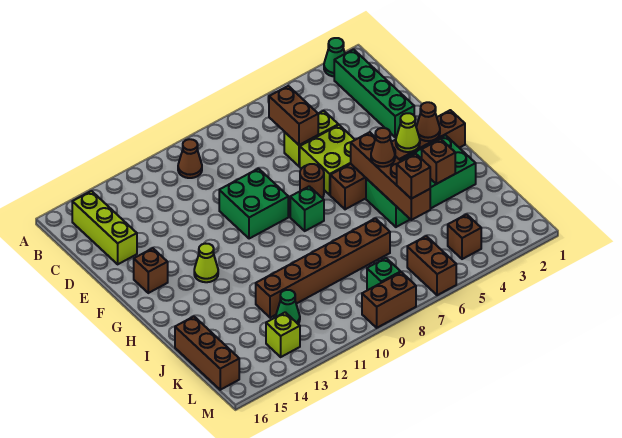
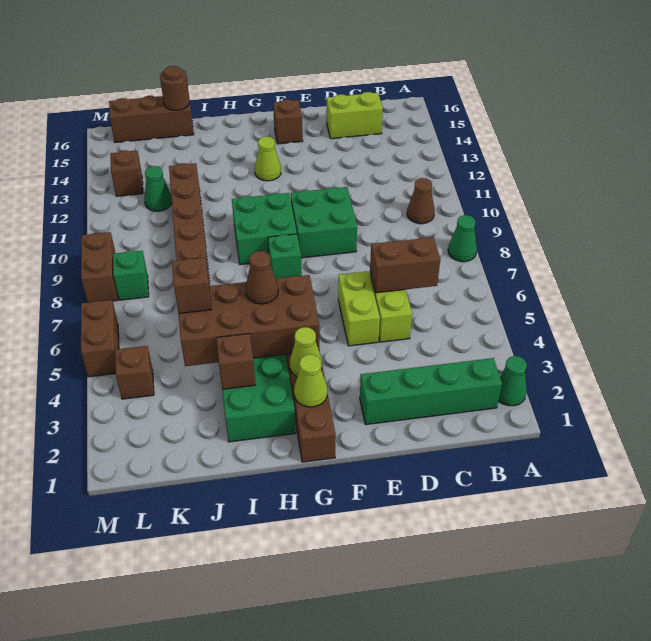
none -> green cone A8 level 1
lime brick B15:D15 level 1 -> lime brick C15:D15 level 1
lime brick E5:F6 level 1 -> lime brick E5:E6 level 1
brown round brick F7 level 1 -> brown round brick J16 level 2
brown cone G2 level 2 -> lime cone G2 level 2
brown brick G5:J5 level 2 -> brown brick G4:J5 level 2
none -> green brick G9:H10 level 1
brown brick L6:M6 level 1 -> brown brick M5:M6 level 1
lime brick L13 level 1 -> brown brick L13 level 1

